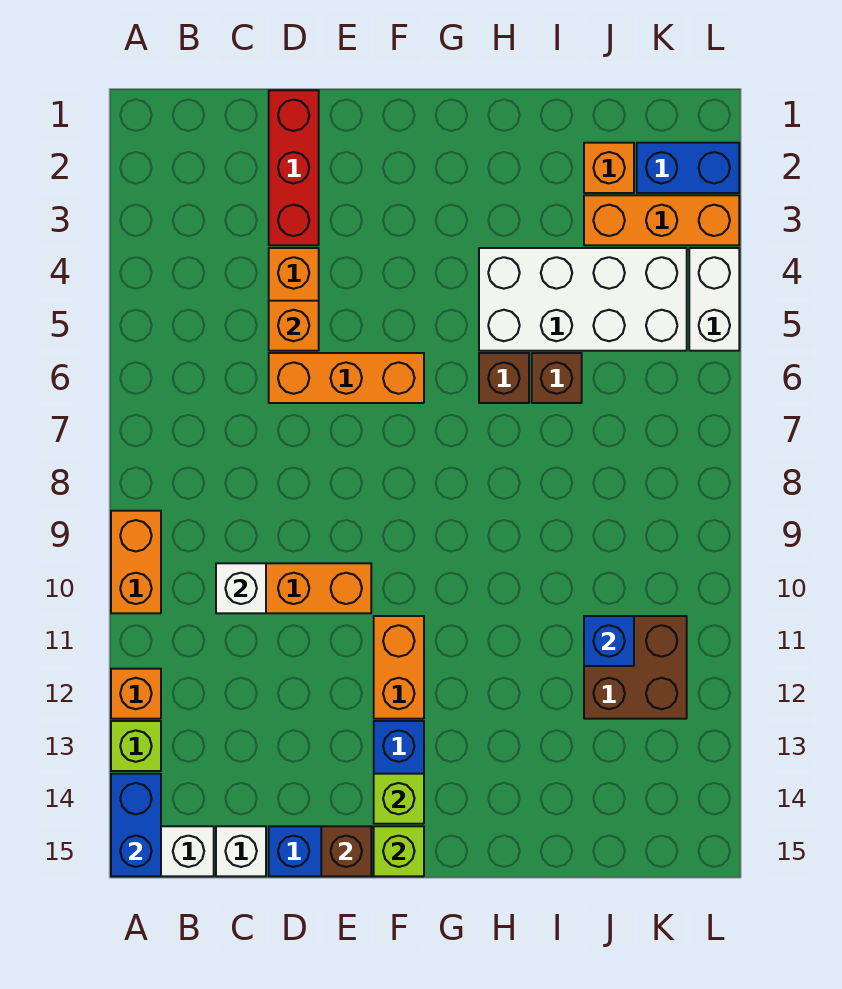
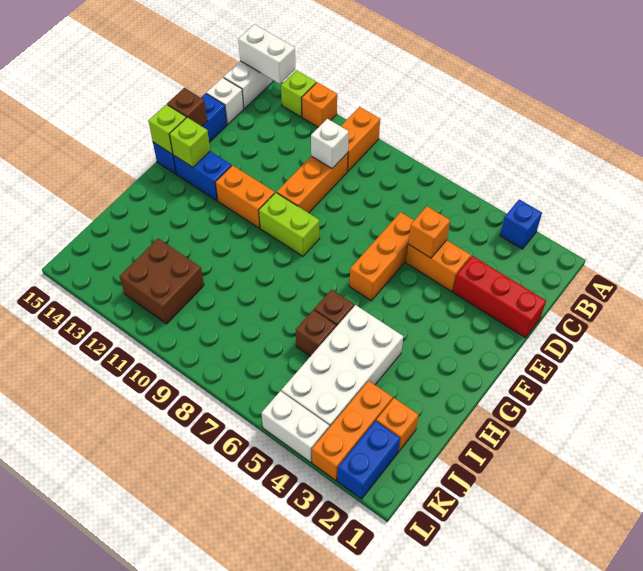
orange brick A9:A10 level 1 -> orange brick A10:B10 level 1
blue brick A14:A15 level 2 -> white brick A14:A15 level 2
none -> lime brick F9:F10 level 1
blue brick J11 level 2 -> blue brick A3 level 1

